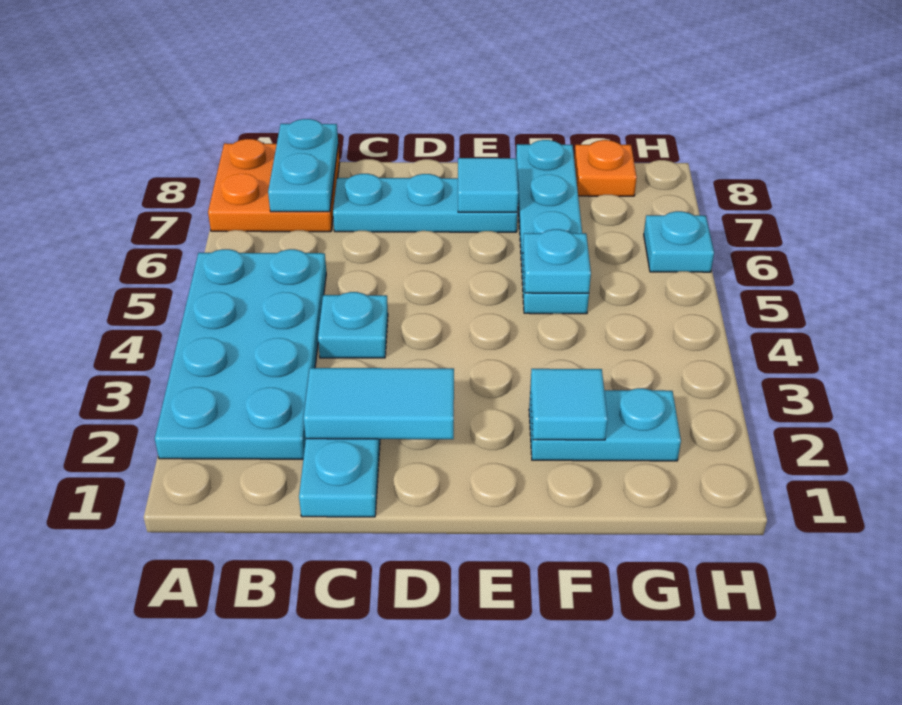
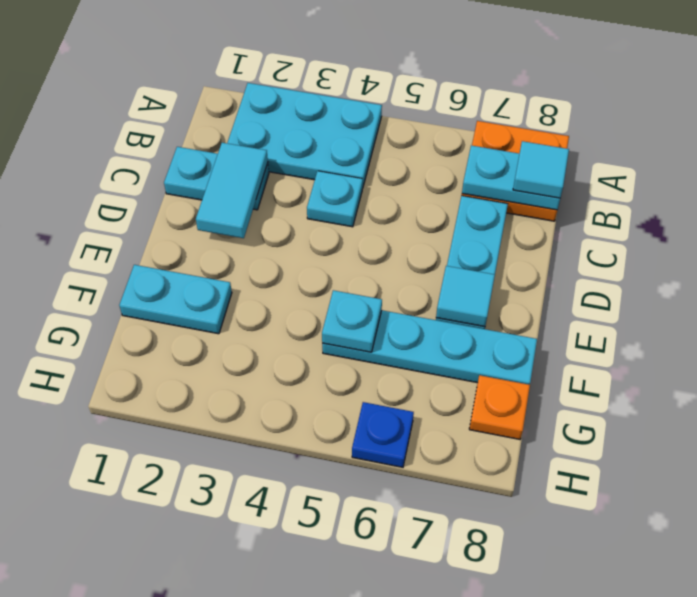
cyan plate A2:B5 level 1 -> cyan plate A2:B4 level 1
cyan plate F2:G2 level 1 -> cyan plate F1:F2 level 1
cyan tile F2 level 2 -> cyan tile B8 level 3
cyan plate H6 level 1 -> blue plate H6 level 1

